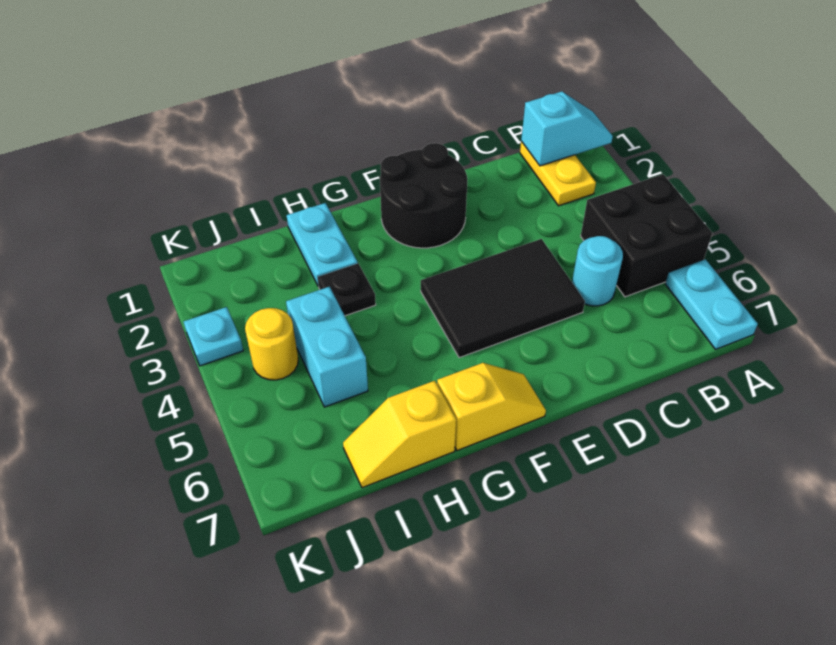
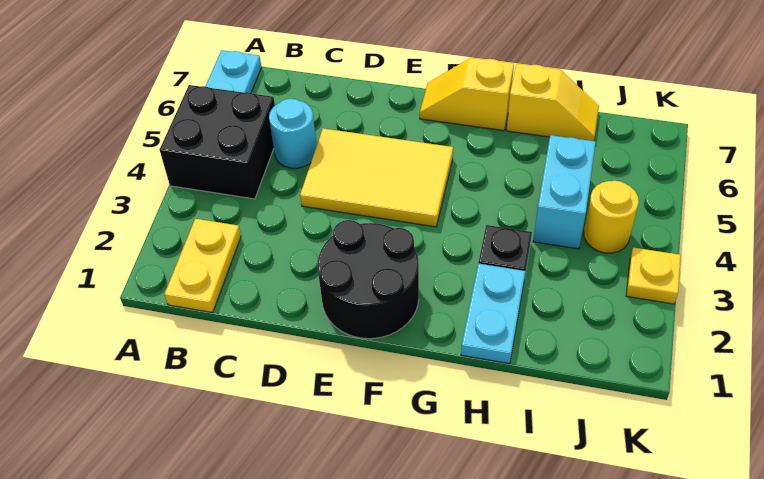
cyan slope A1:B1 level 2 top B -> none
black tile D4:F5 level 1 -> yellow tile D4:F5 level 1
cyan plate K3 level 1 -> yellow plate K3 level 1

